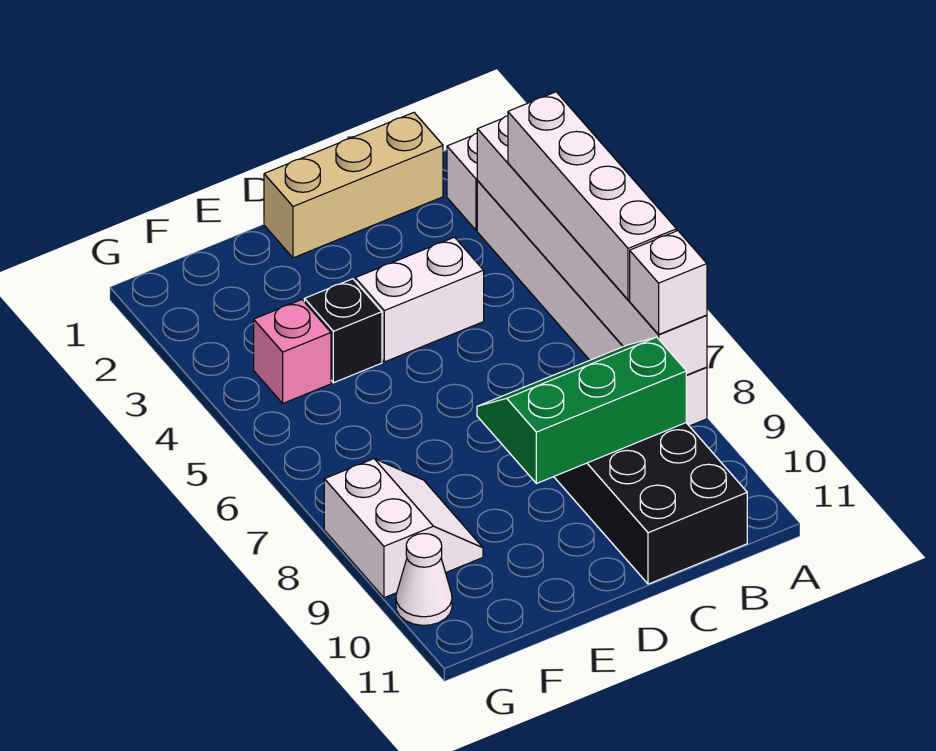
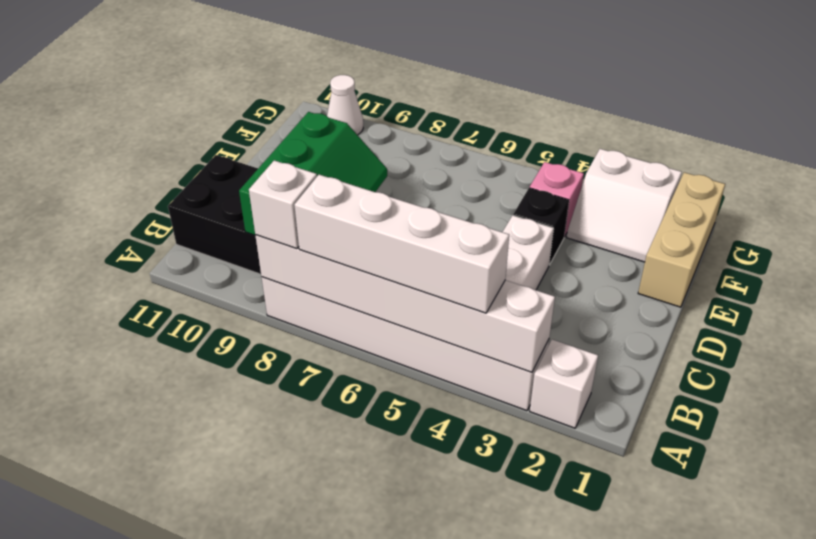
tan brick B1:D1 level 1 -> tan brick E1:G1 level 1
white slope F8:G9 level 1 top G -> white slope F2:G3 level 1 top G

